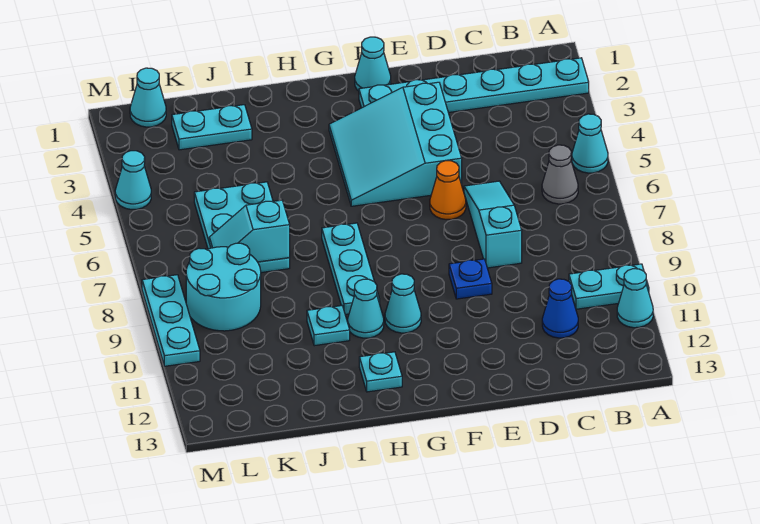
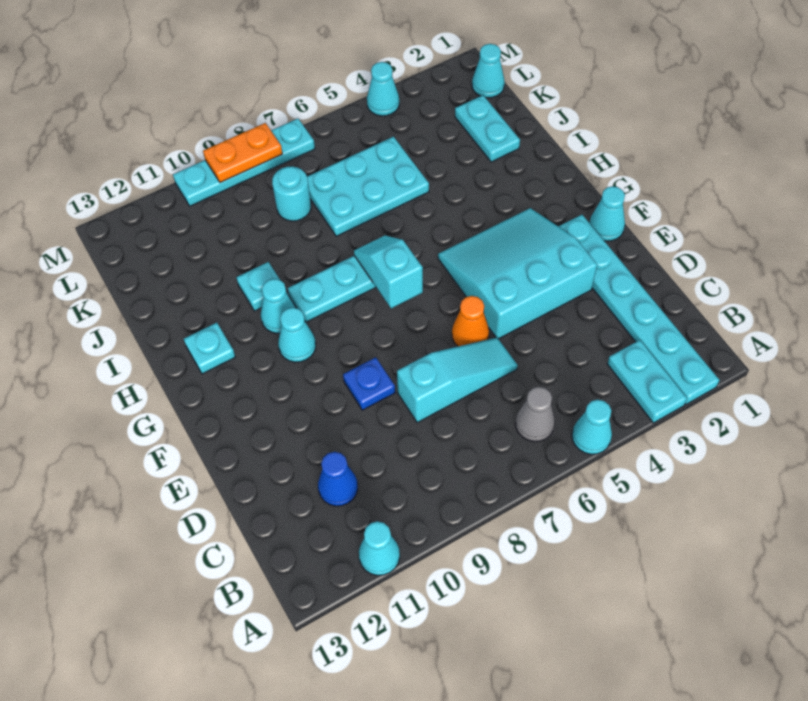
cyan plate A10:B10 level 1 -> cyan plate A3:B3 level 1
cyan slope J7:K7 level 2 top J -> cyan slope G7:H7 level 2 top G
cyan round brick K8:L9 level 1 -> cyan round brick K8 level 1
cyan plate M8:M10 level 1 -> cyan plate M7:M10 level 1
none -> orange plate M8:M9 level 2

